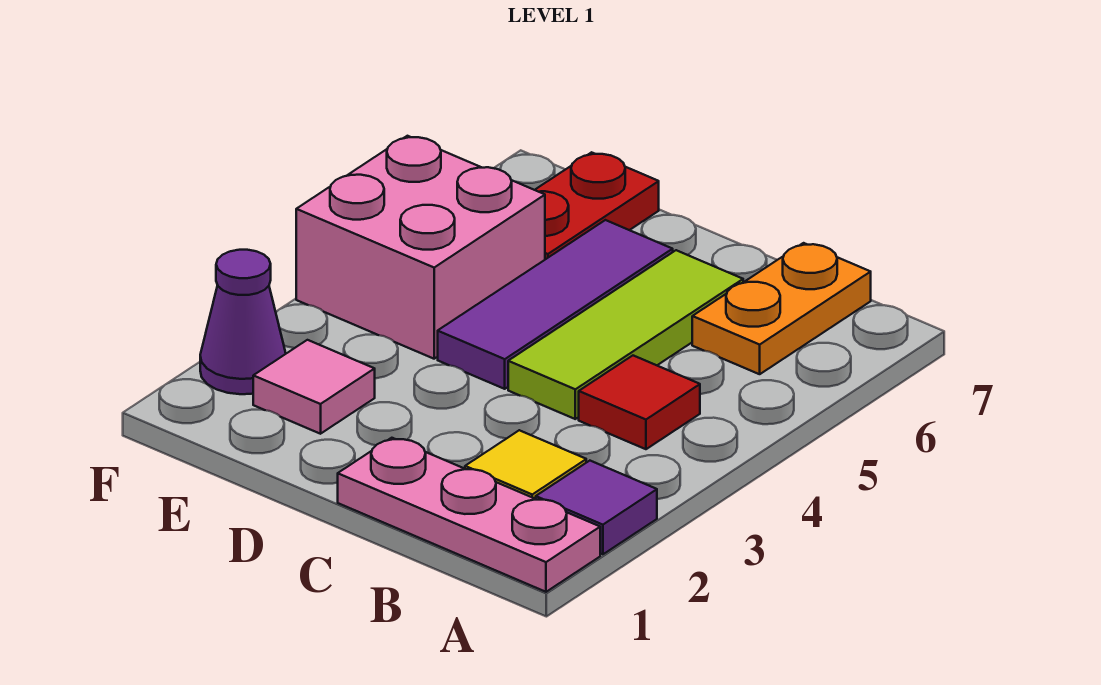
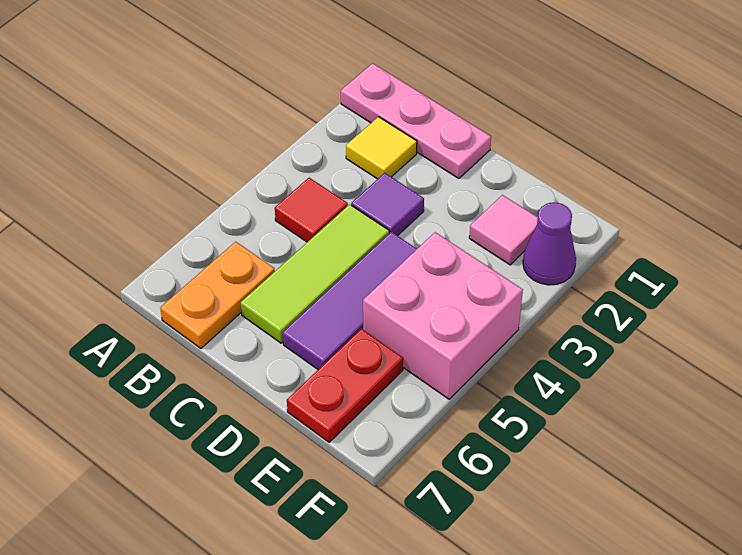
purple tile A2 level 1 -> purple tile C3 level 1

